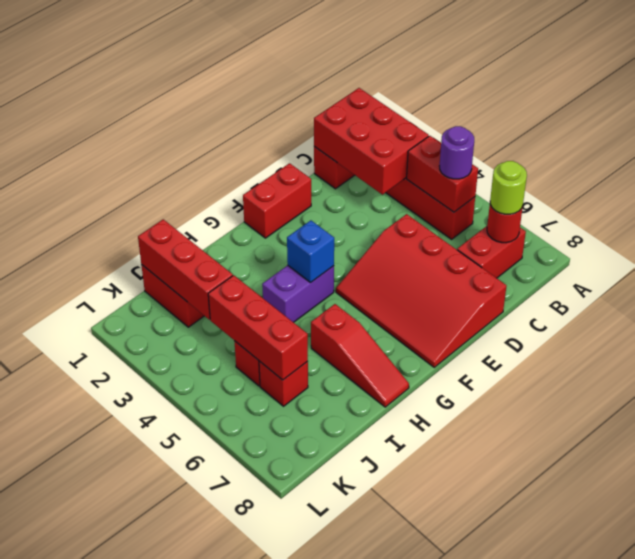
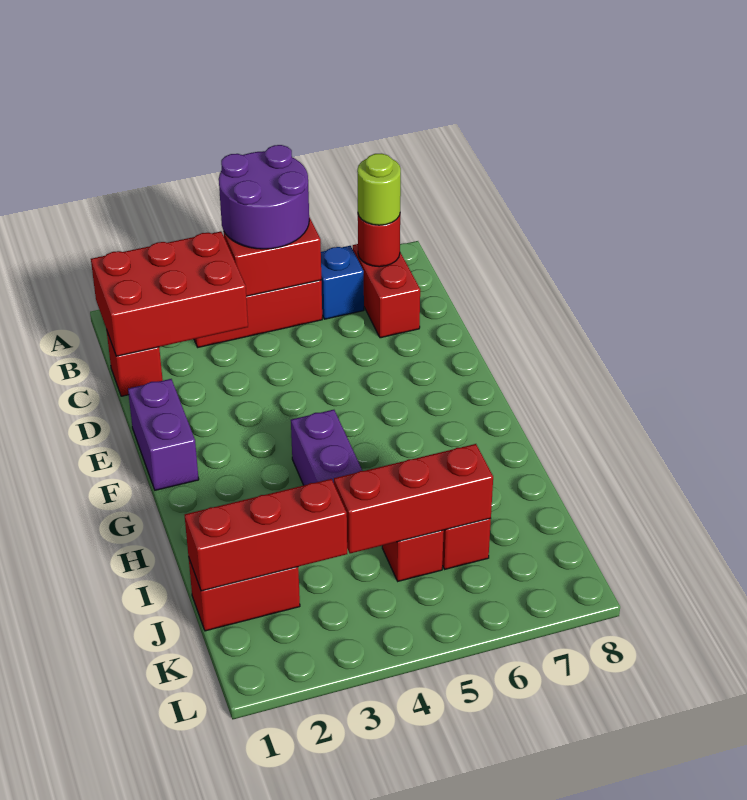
purple round brick B5 level 3 -> purple round brick A4:B5 level 3
red slope D5:F8 level 1 top D -> none
red brick E1:F1 level 1 -> purple brick E1:F1 level 1
blue brick G4 level 2 -> blue brick B6 level 1
red slope H6:H8 level 1 top 6 -> none

